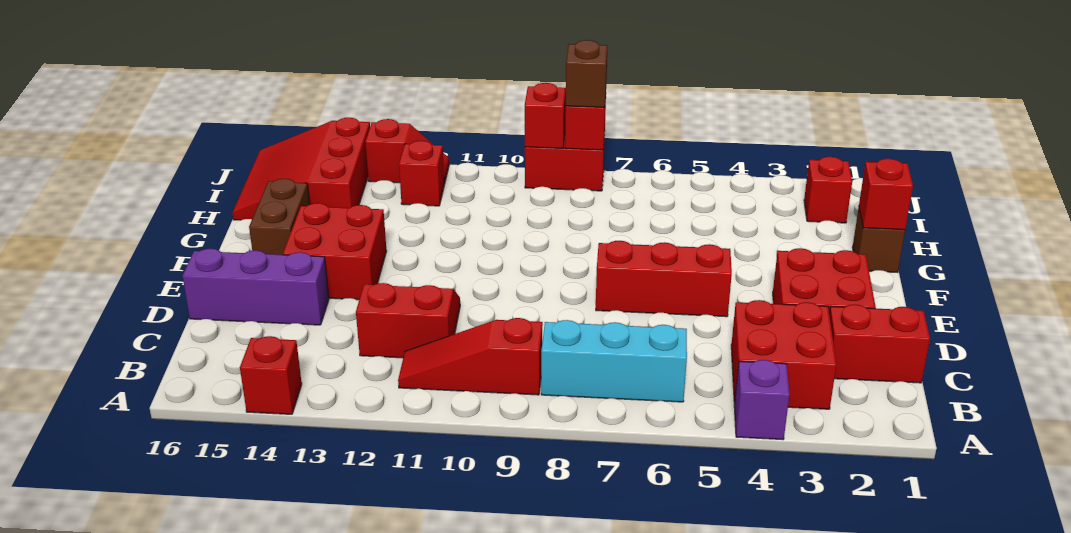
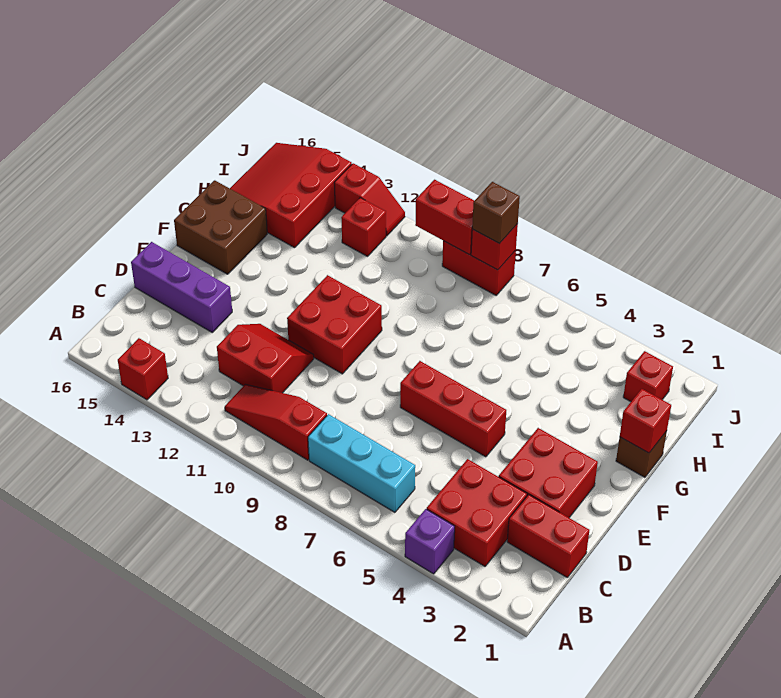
red brick E13:F14 level 1 -> red brick E10:F11 level 1
brown brick F15:G15 level 1 -> brown brick F15:G16 level 1
red brick J9 level 2 -> red brick J9:J10 level 2

